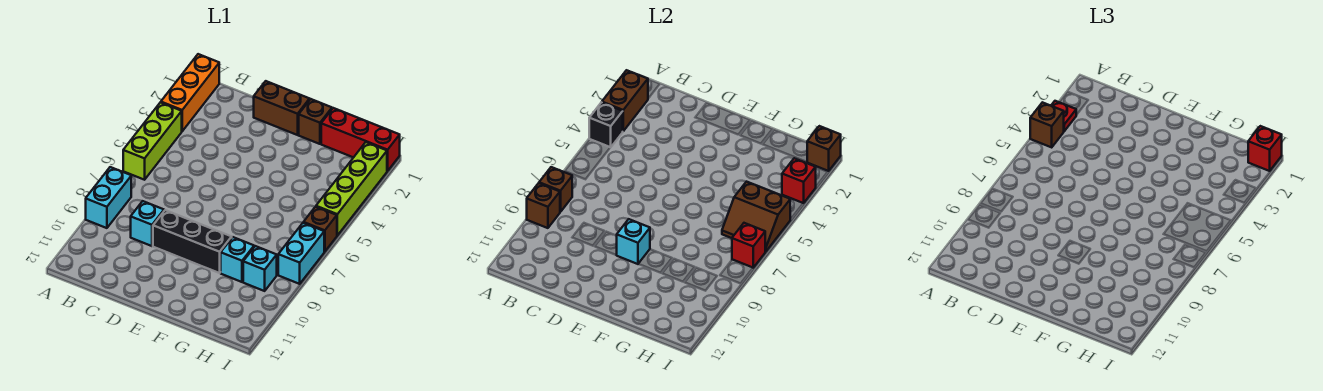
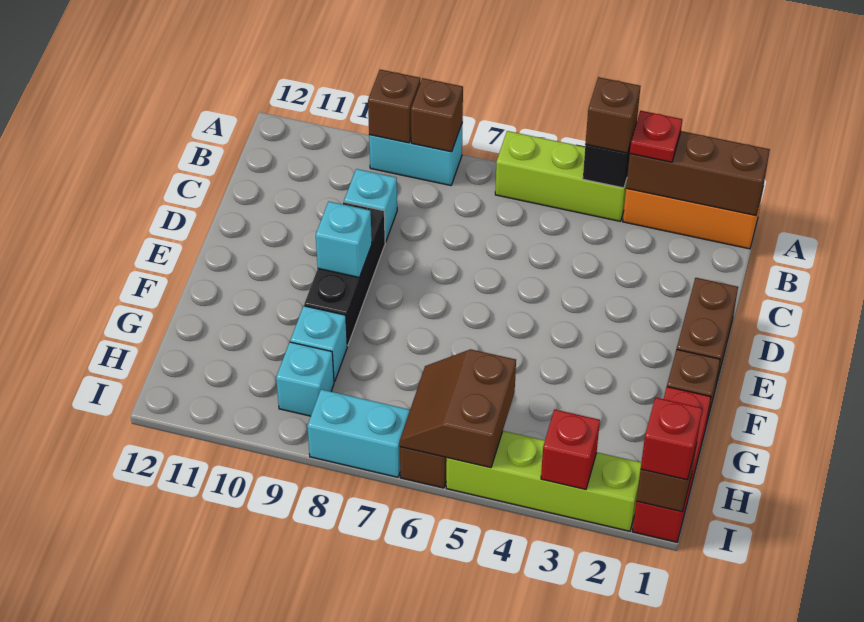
brown brick A2:A3 level 2 -> brown brick A1:A3 level 2
red brick I7 level 2 -> none

